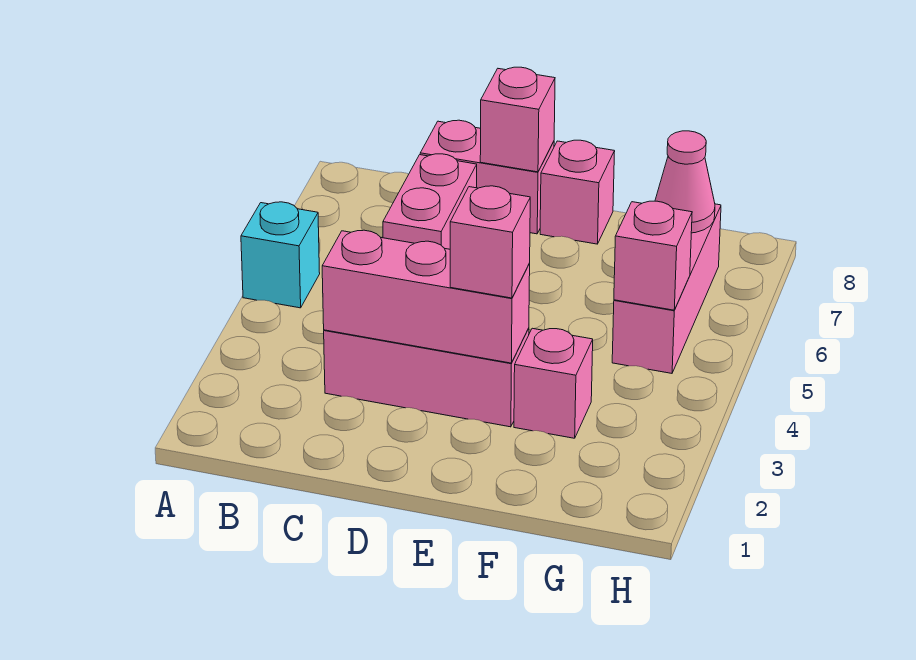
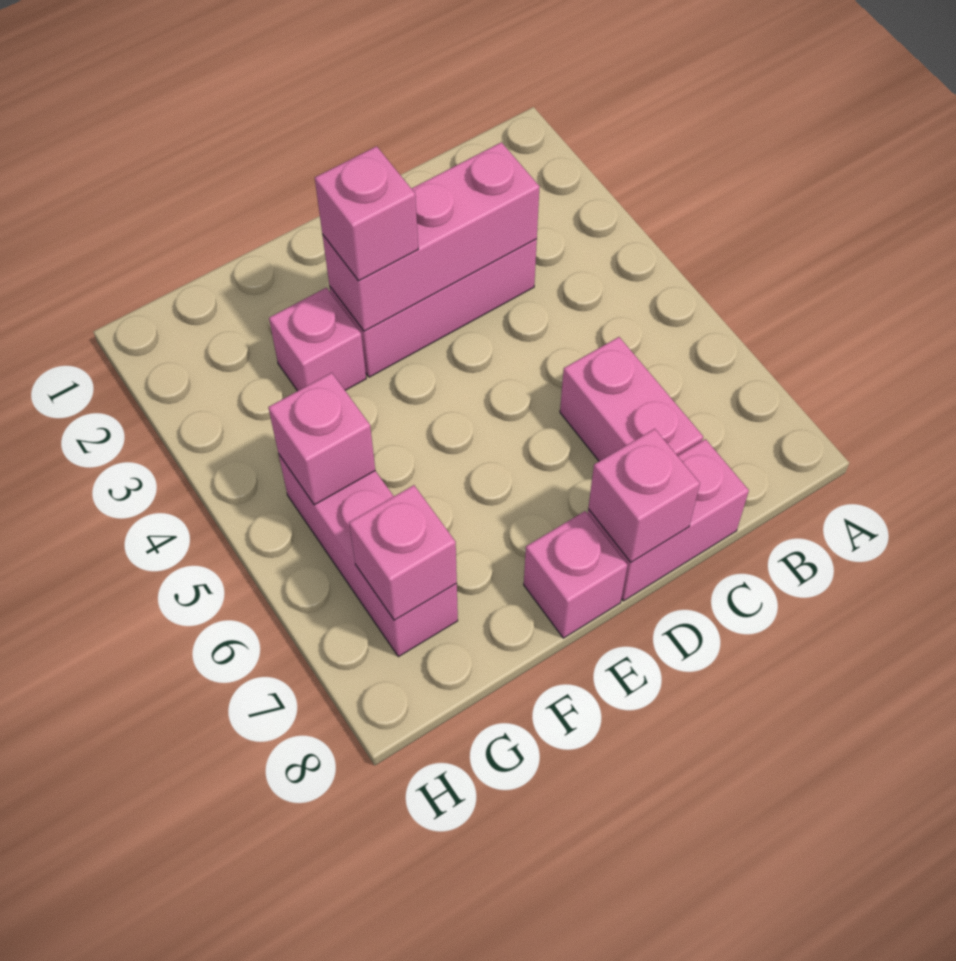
cyan brick A5 level 1 -> none
pink cone G7 level 2 -> pink brick G7 level 2

